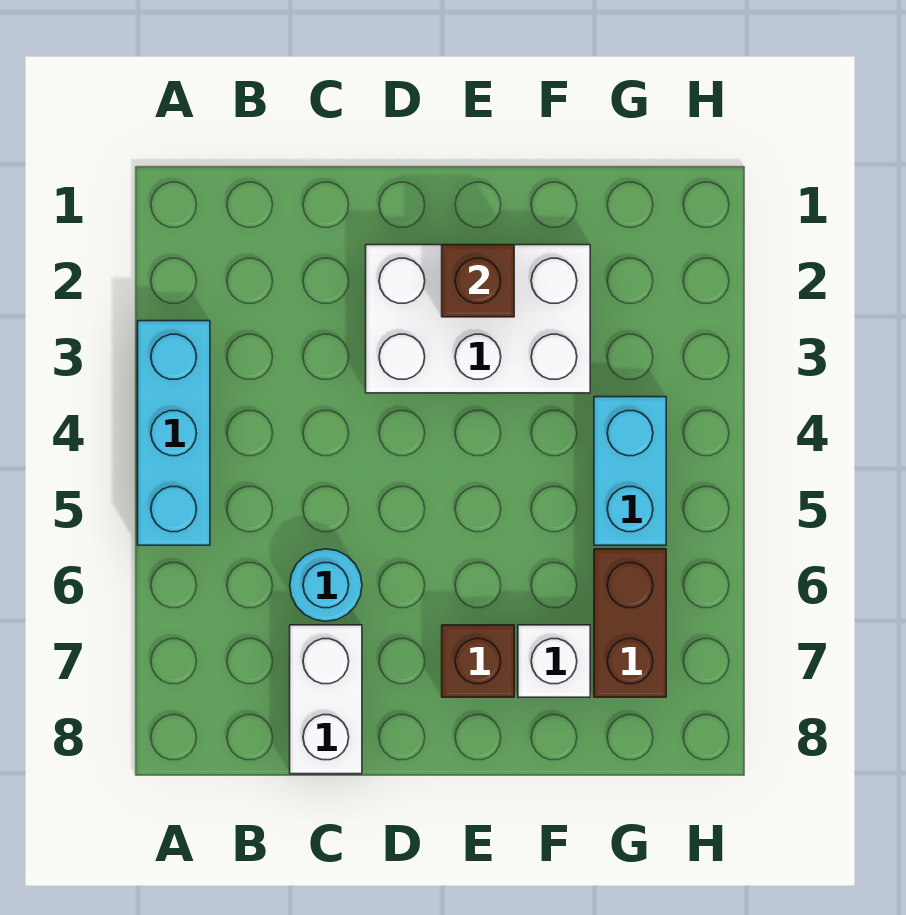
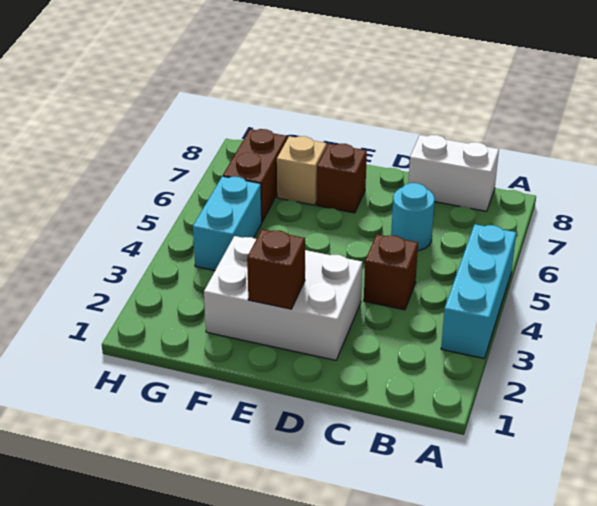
none -> brown brick C4 level 1
white brick C7:C8 level 1 -> white brick B8:C8 level 1
white brick F7 level 1 -> tan brick F7 level 1

